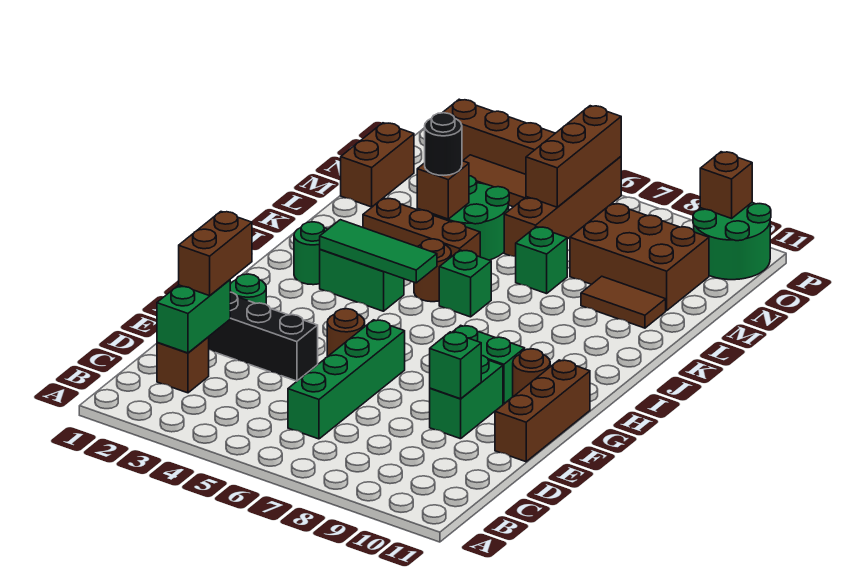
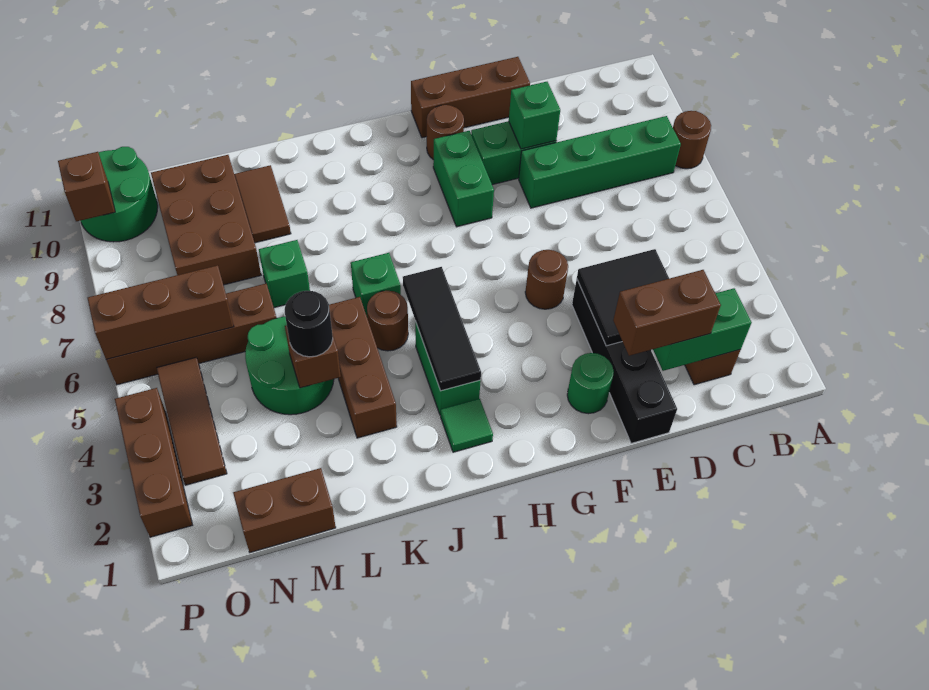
none -> brown round brick A8 level 1
green brick C6:F6 level 1 -> green brick B8:E8 level 1
none -> black tile D3:E4 level 2
green round brick I2 level 1 -> green tile I2 level 1
green tile I3:I5 level 2 -> black tile I3:I5 level 2

